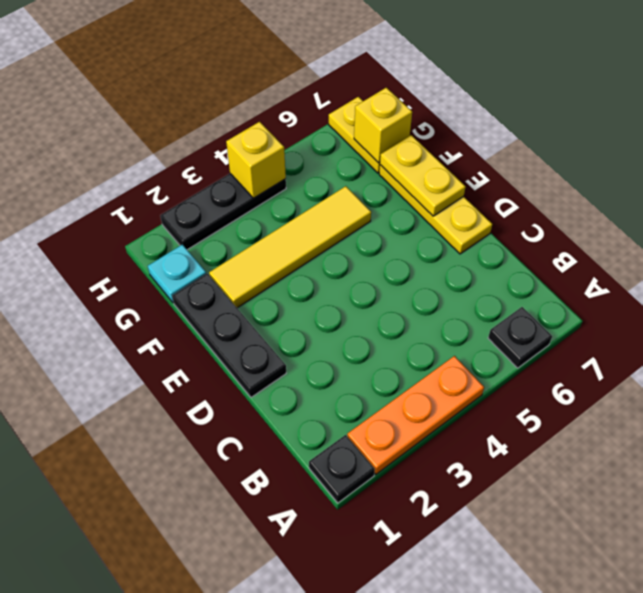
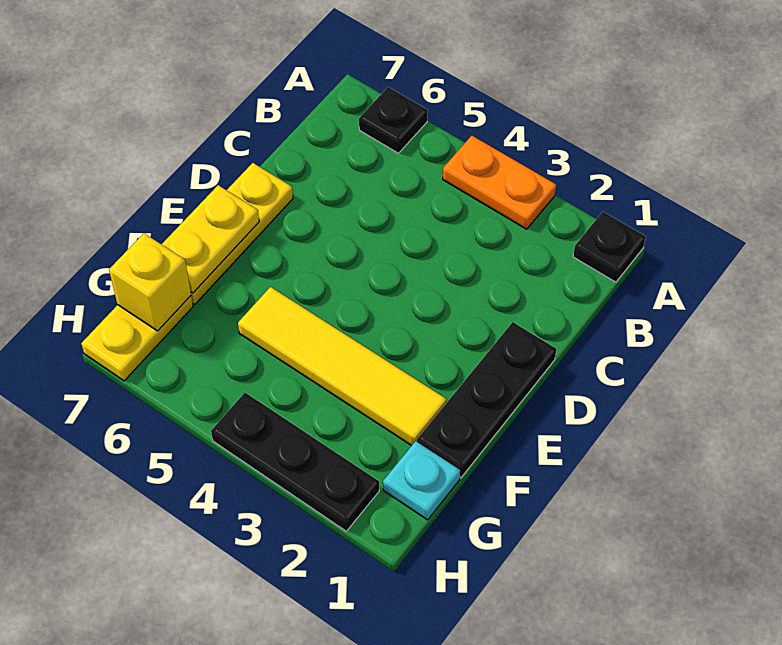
orange plate A2:A4 level 1 -> orange plate A3:A4 level 1
yellow brick H4 level 2 -> none

